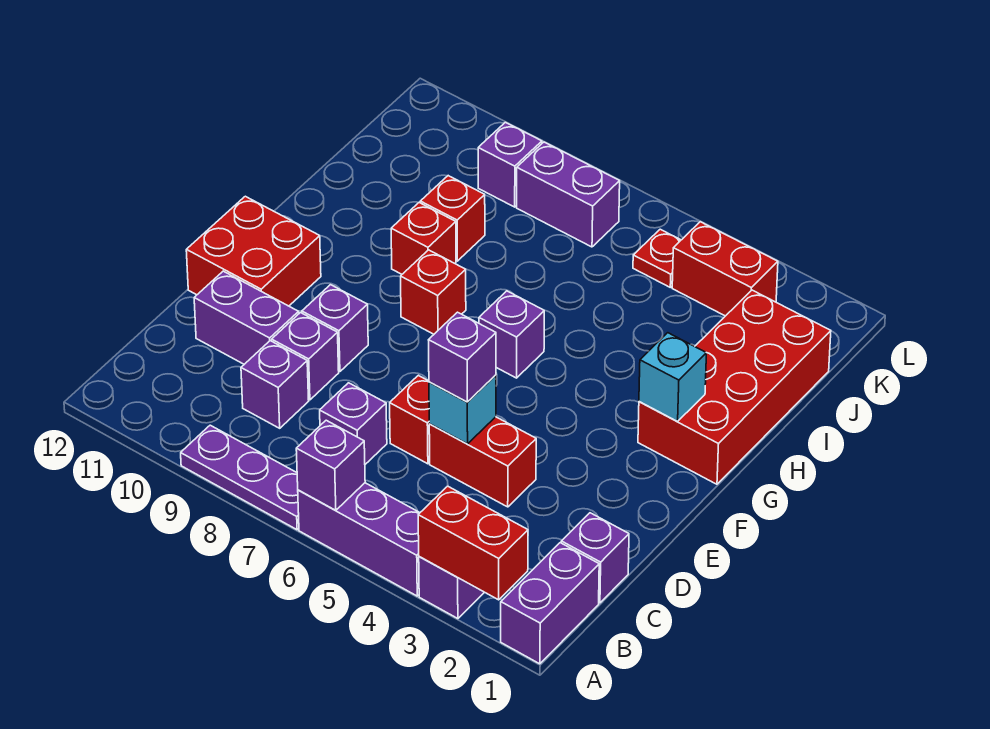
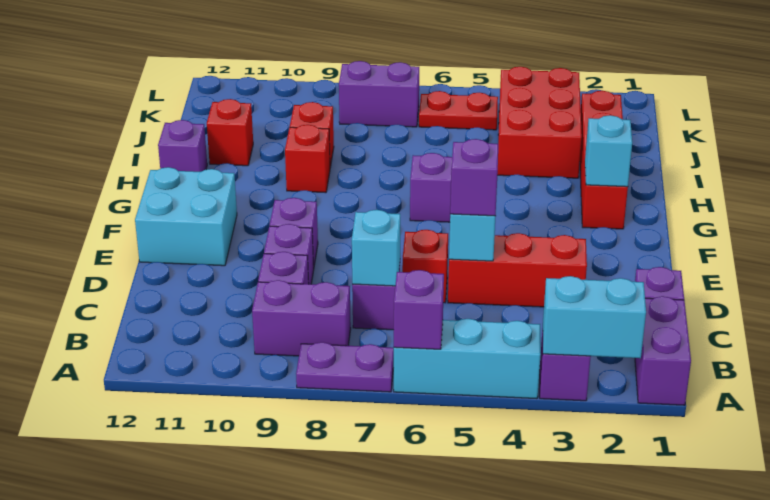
red brick A2:A3 level 2 -> cyan brick A2:A3 level 2
purple brick A4:A6 level 1 -> cyan brick A4:A6 level 1
purple plate A7:A9 level 1 -> purple plate A7:A8 level 1
none -> cyan brick C7 level 2
red brick D4:D5 level 1 -> red brick D3:D5 level 1
purple brick D10:D11 level 1 -> purple brick B8:B9 level 1
red brick E11:F12 level 1 -> cyan brick E11:F12 level 1
red brick G1:J2 level 1 -> red brick G2:J2 level 1
red brick G8 level 1 -> red brick I11 level 1
red brick K3:K4 level 1 -> red brick I3:K4 level 1
red plate K5 level 1 -> red plate K5:K6 level 1
purple brick K9 level 1 -> purple brick H12 level 1

